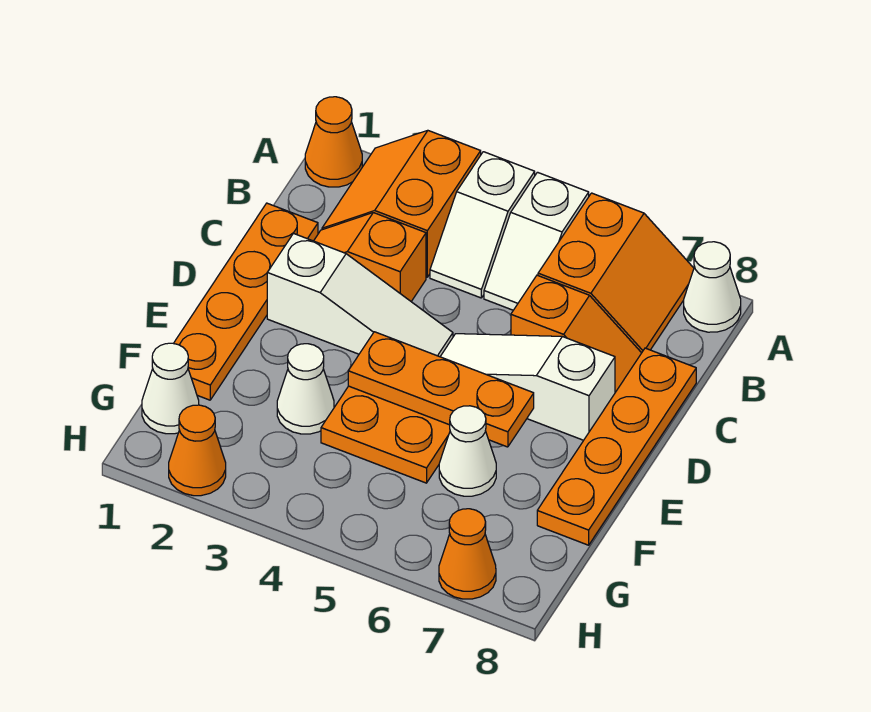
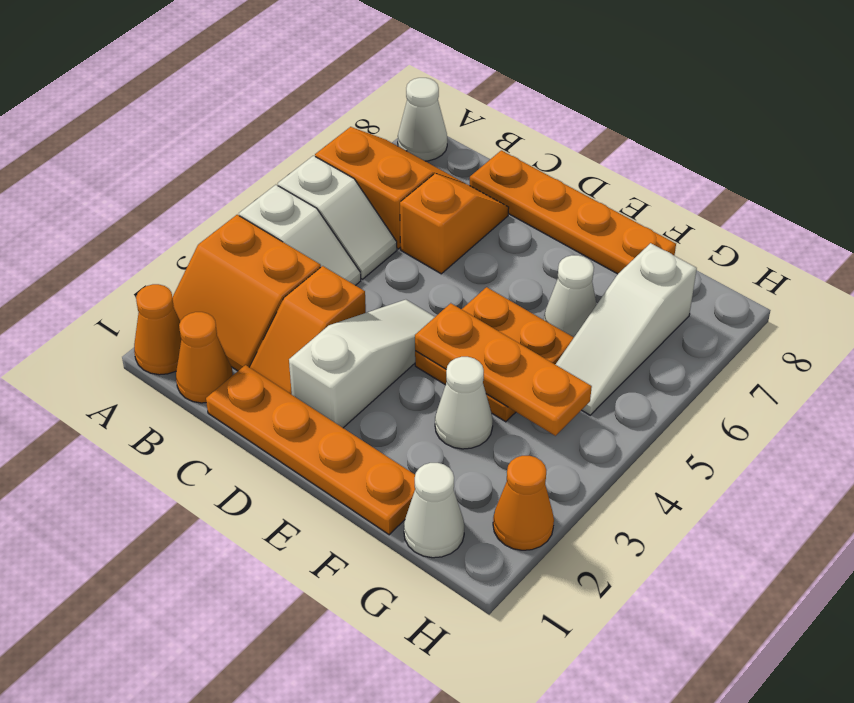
white slope D5:D7 level 1 top 7 -> white slope G5:G7 level 1 top 7
orange plate E4:E6 level 2 -> orange plate E4:G4 level 2
orange cone H7 level 1 -> orange cone B1 level 1

